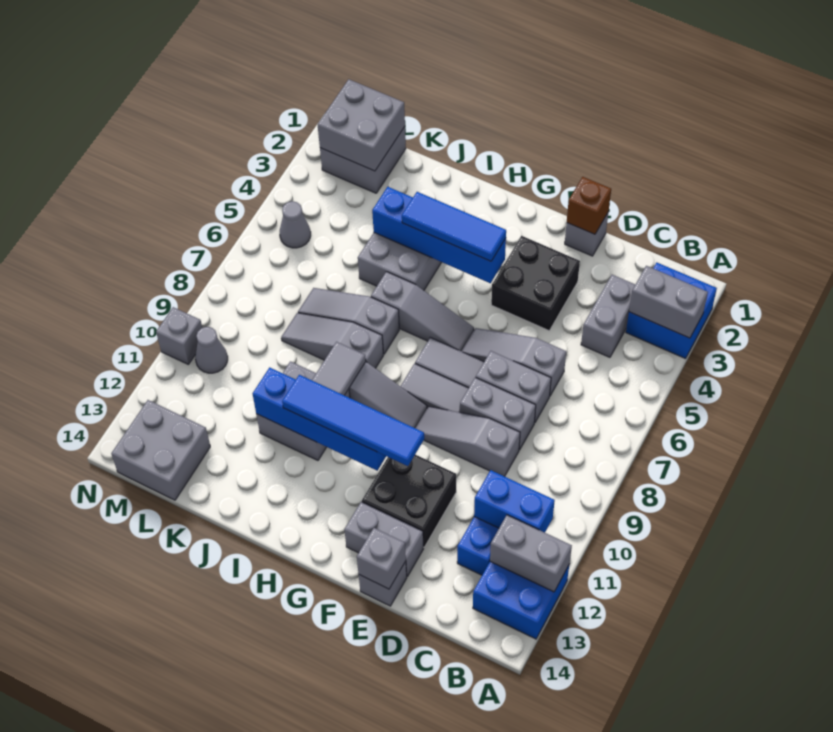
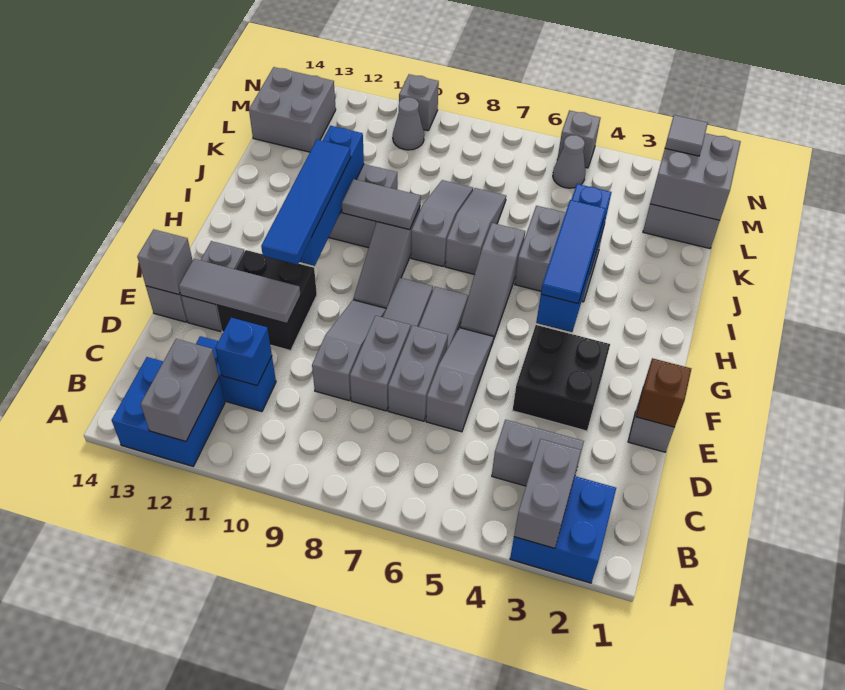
blue brick B11:C11 level 2 -> blue brick C11 level 2
none -> grey tile E11:E13 level 2
none -> grey tile M2 level 3
none -> grey brick N5 level 1

